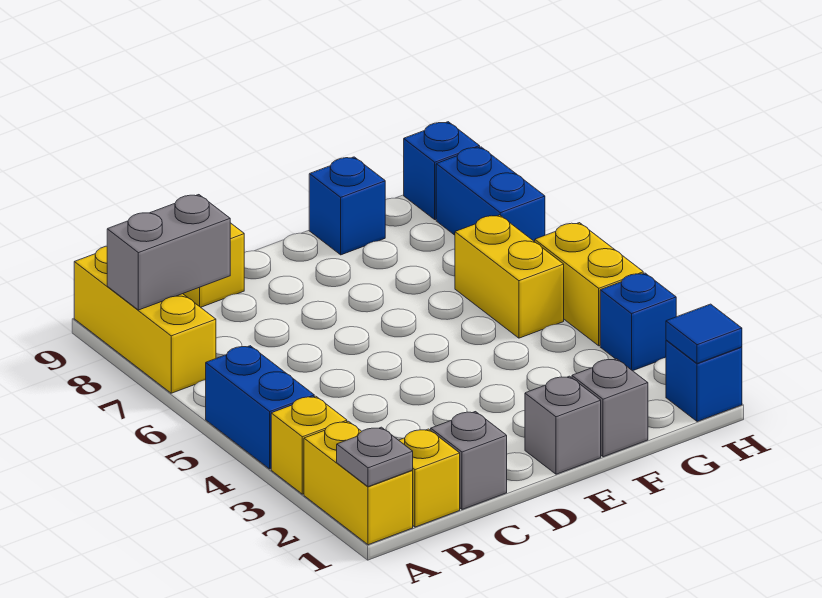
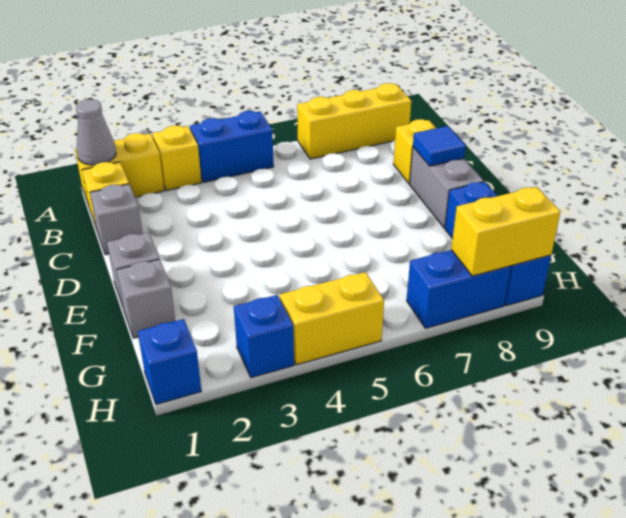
grey plate A1 level 2 -> grey cone A1 level 2
grey brick A8:B8 level 2 -> grey brick D9:E9 level 1
yellow brick G5:G6 level 1 -> yellow brick H8:H9 level 2
blue tile H1 level 2 -> blue tile D9 level 2

